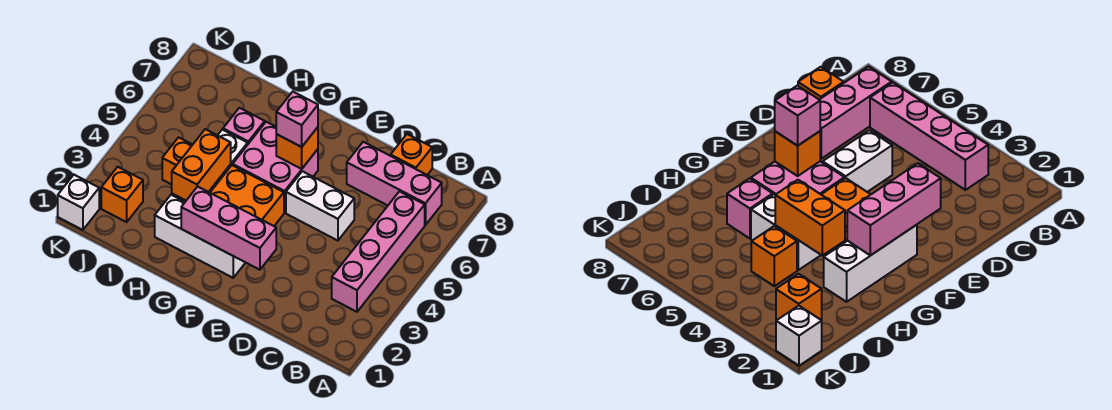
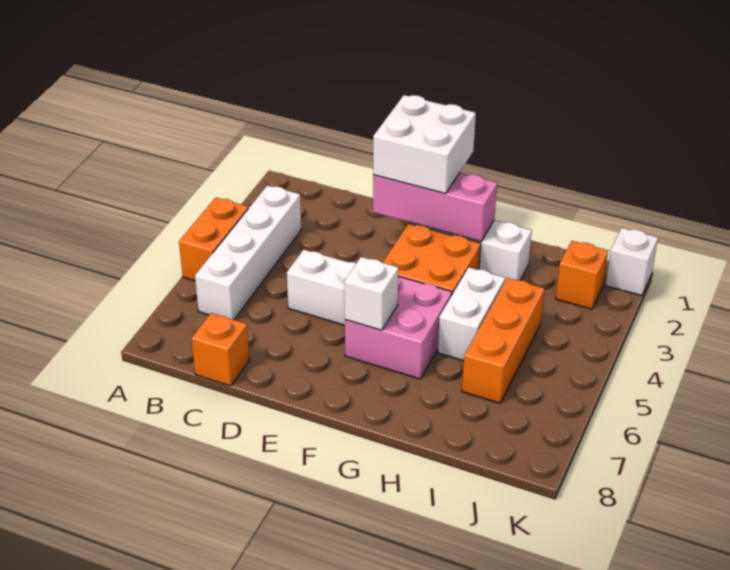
pink brick B3:B6 level 1 -> white brick B3:B6 level 1
pink brick B7:D7 level 1 -> none
none -> white brick E1:F2 level 3
orange brick F6 level 2 -> white brick F6 level 2
pink brick F6 level 3 -> none
orange brick H3:H4 level 2 -> orange brick A4:A5 level 1
pink brick H6 level 1 -> none
orange brick I4 level 1 -> orange brick I4:I6 level 1

